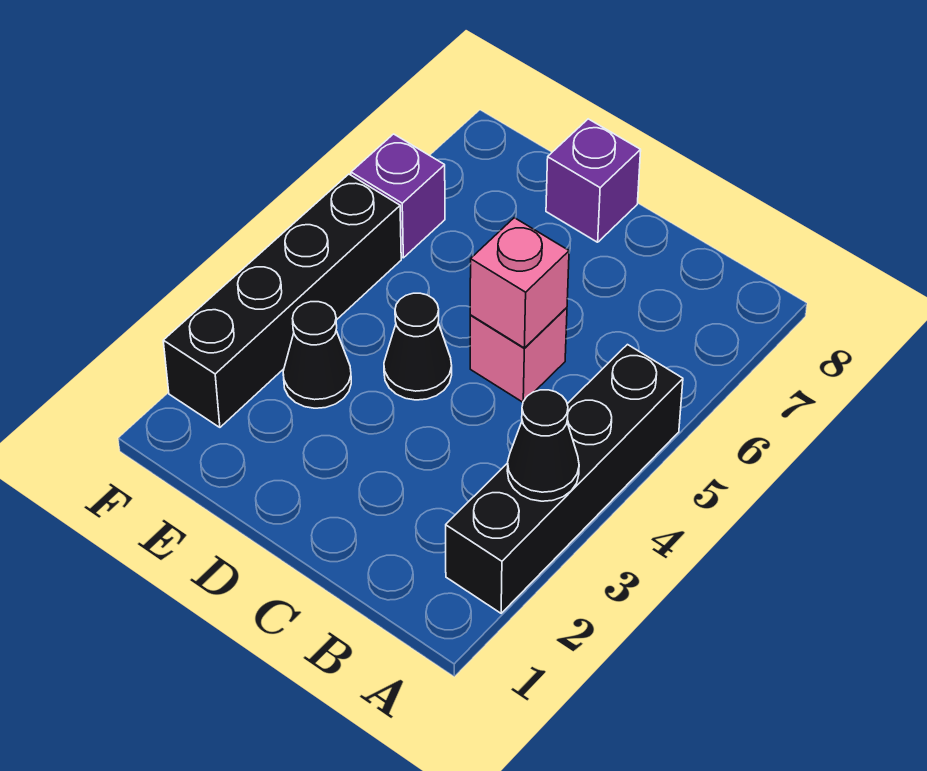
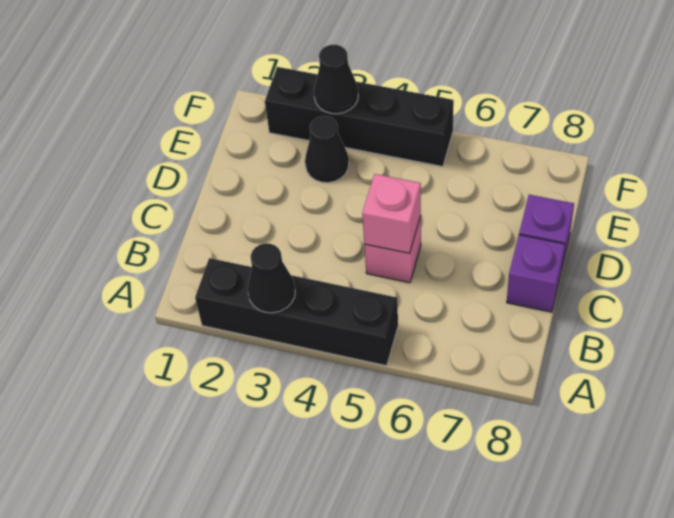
black cone D4 level 1 -> black cone F3 level 2
purple brick F6 level 1 -> purple brick C8 level 1

